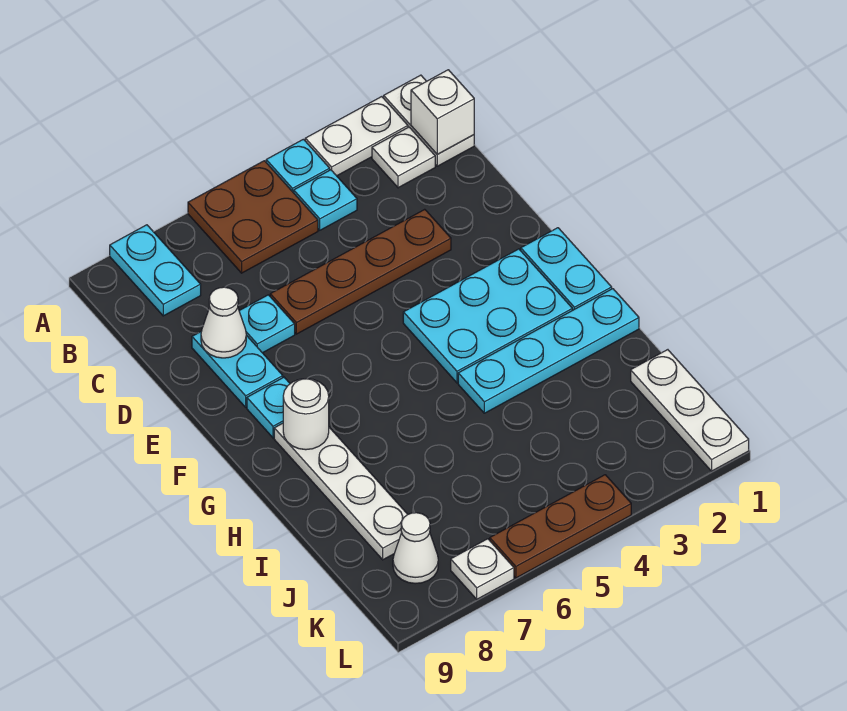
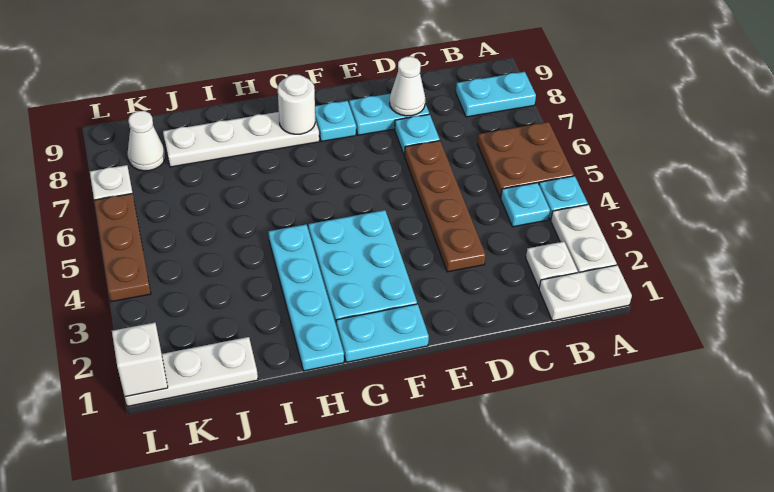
white brick B1 level 2 -> white brick L1 level 2

